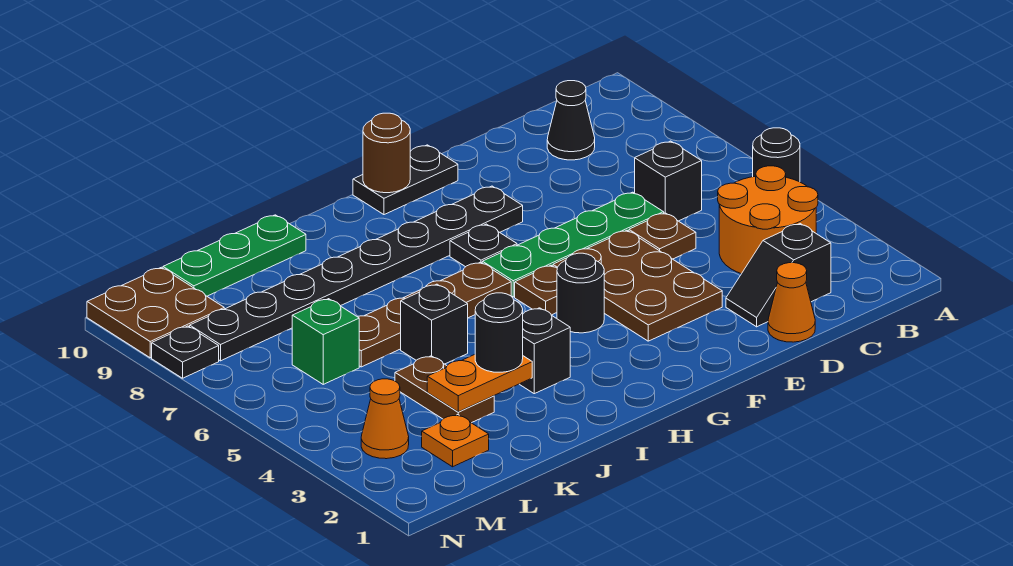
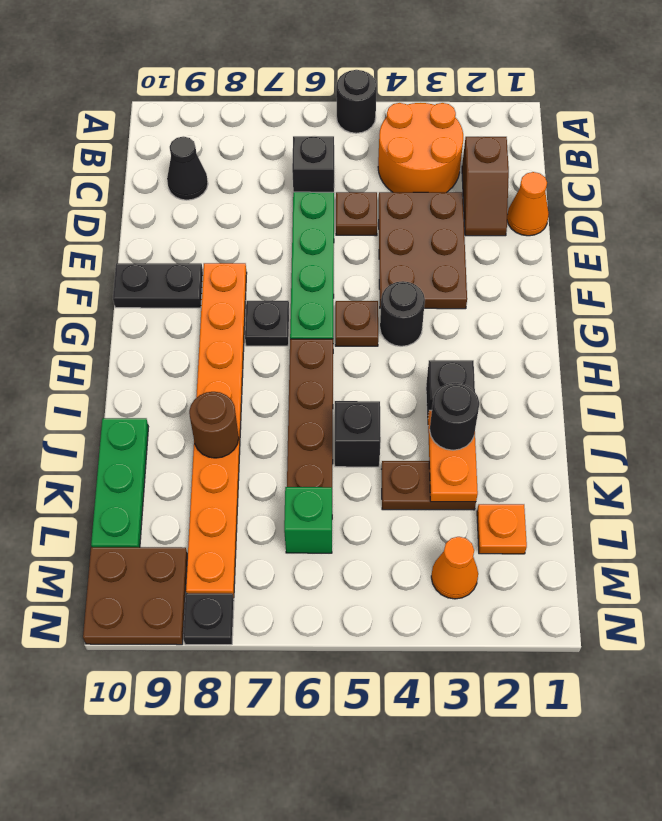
black slope C2:D2 level 1 top C -> brown slope C2:D2 level 1 top C
brown plate E3:F5 level 1 -> brown plate D3:F4 level 1
black plate F8:M8 level 1 -> orange plate F8:M8 level 1
black plate F10:G10 level 1 -> black plate F9:F10 level 1
brown round brick G10 level 2 -> brown round brick J8 level 2

